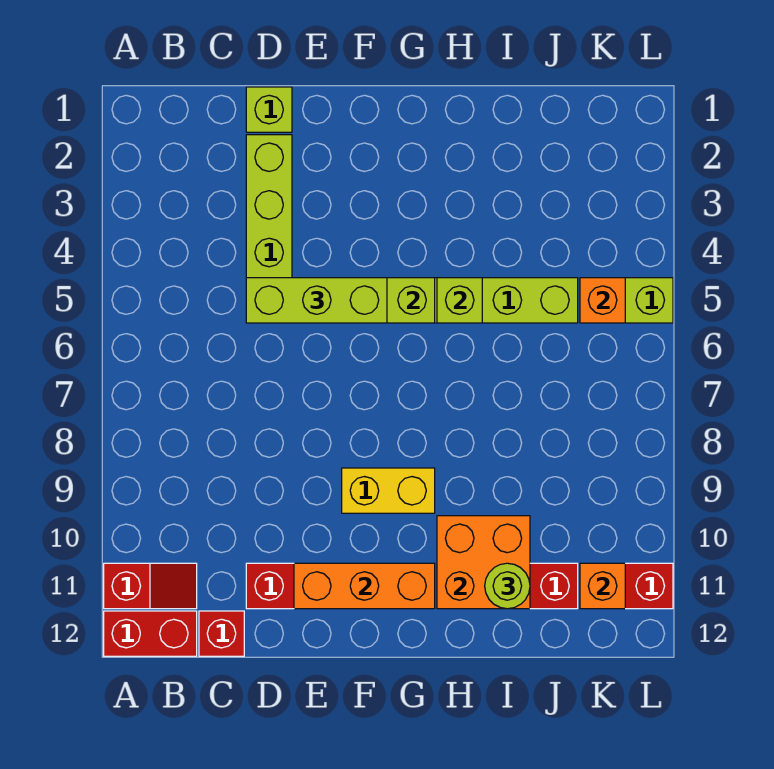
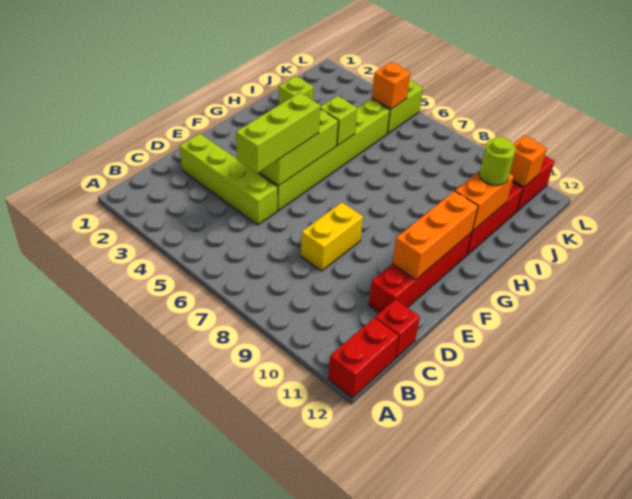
red slope A11:B11 level 1 top A -> none
lime brick D1 level 1 -> lime brick I2 level 1
yellow brick F9:G9 level 1 -> yellow brick D8:E8 level 1
orange brick H10:I11 level 2 -> orange brick H11:I11 level 2

